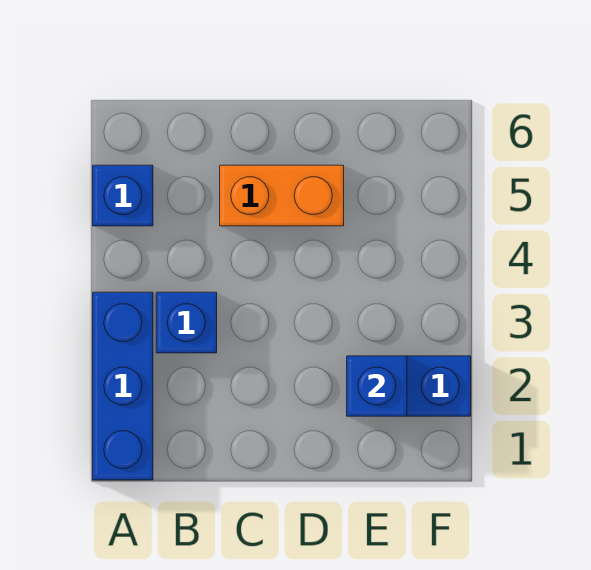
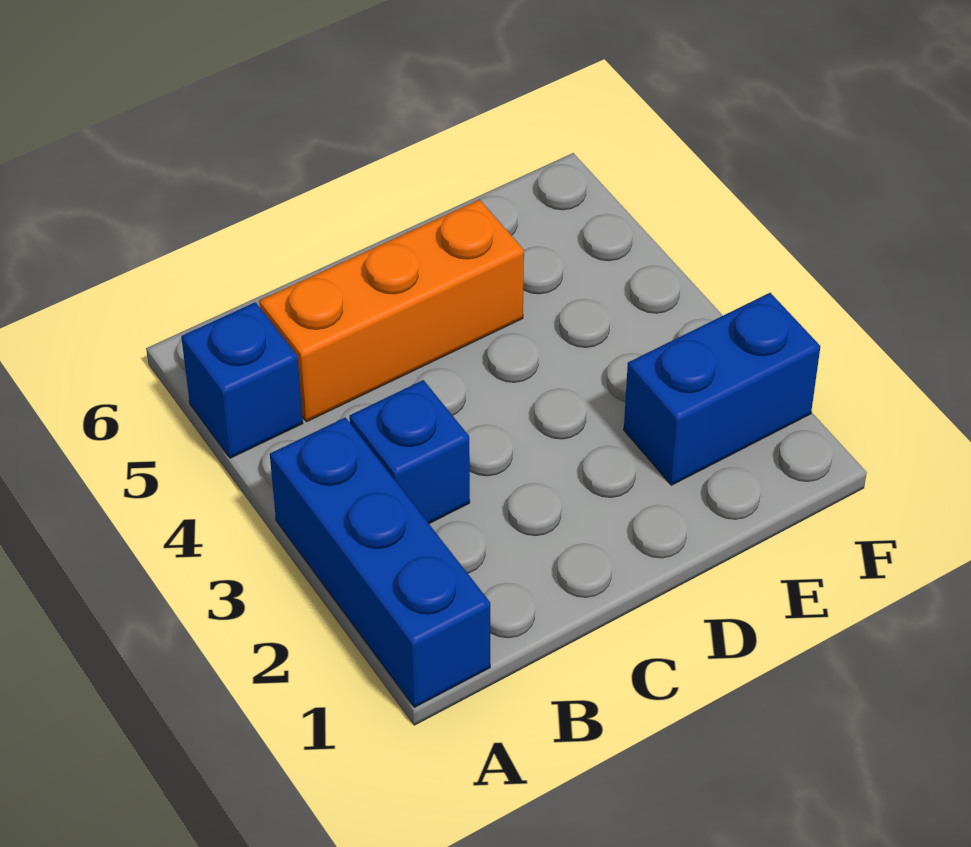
orange brick C5:D5 level 1 -> orange brick B5:D5 level 1
blue brick E2 level 2 -> none

